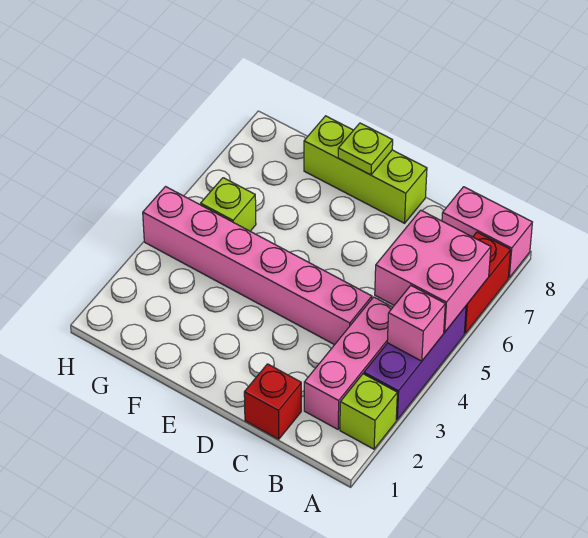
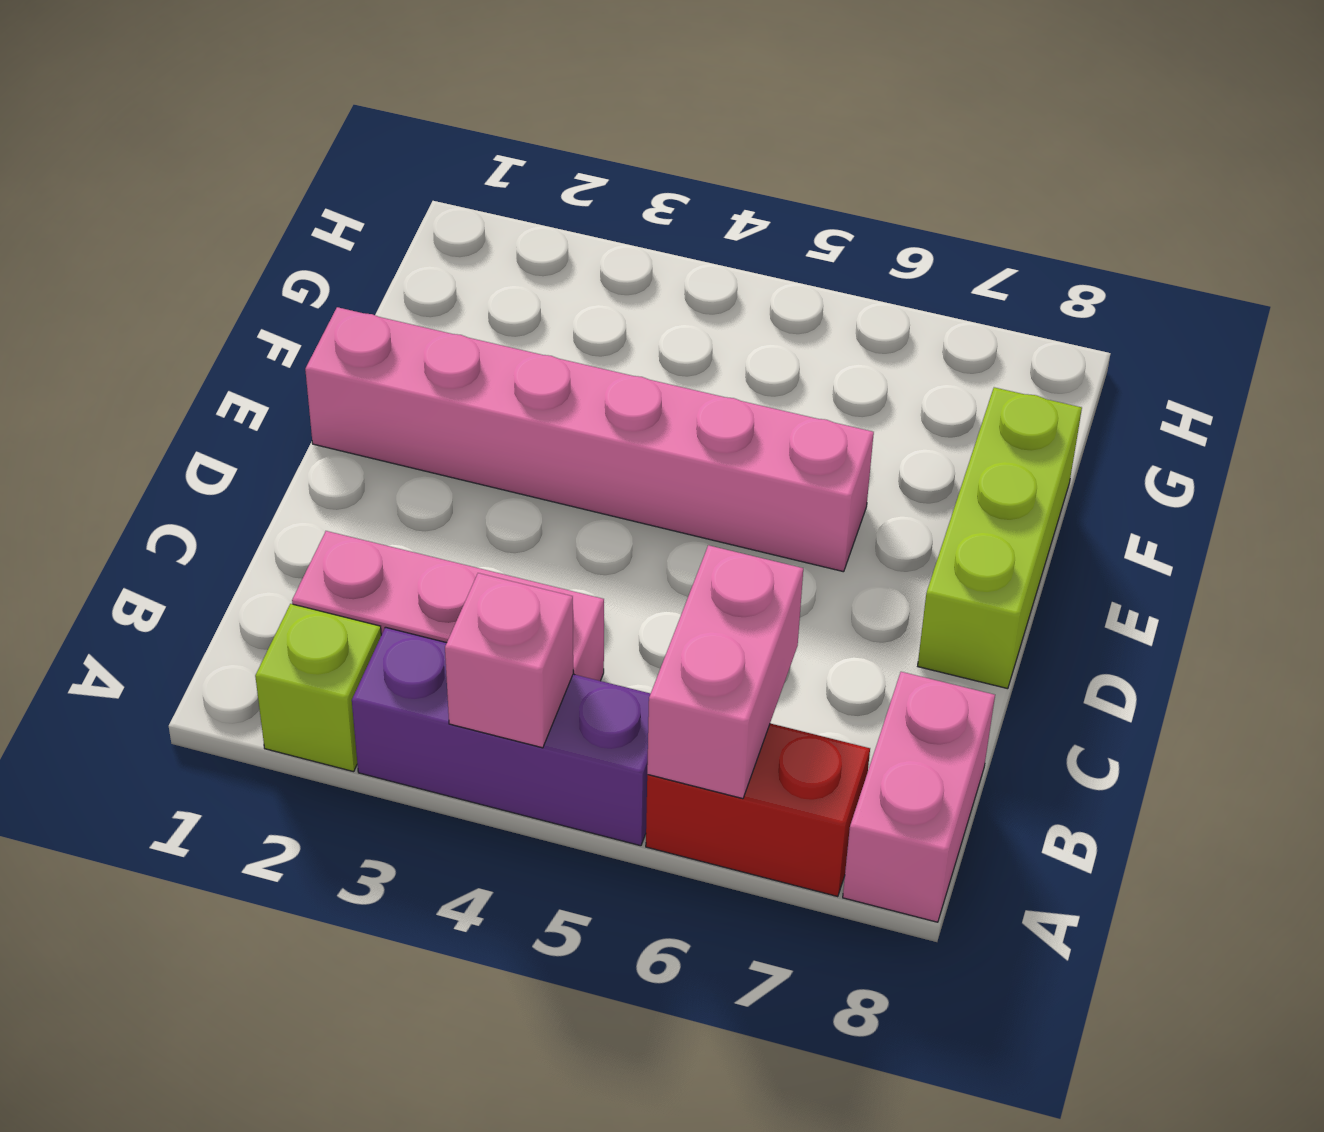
pink brick A5:B6 level 2 -> pink brick A6:B6 level 2
red brick C1 level 1 -> none
pink brick C4:H4 level 1 -> pink brick E1:E6 level 1
lime plate E8 level 2 -> none
lime brick G5 level 1 -> none

